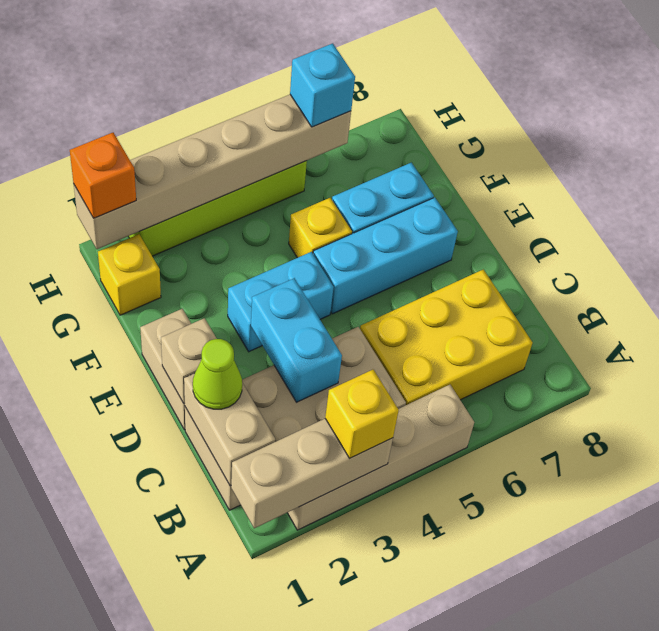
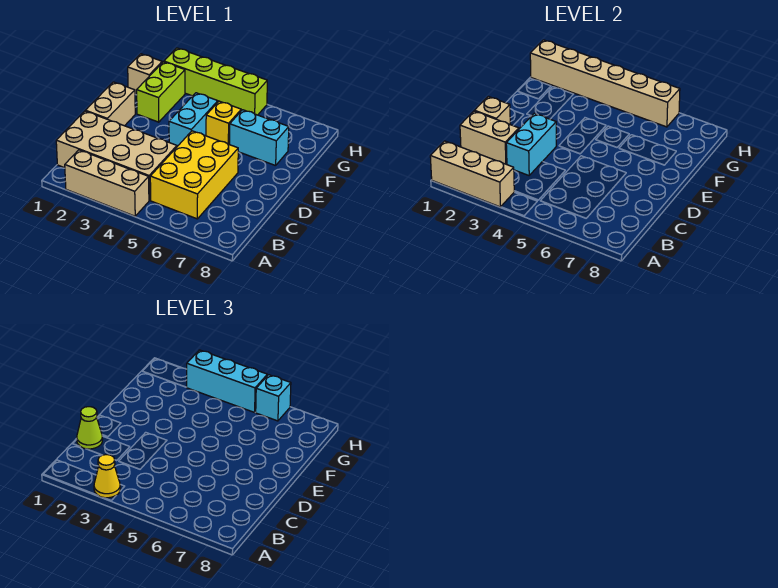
tan brick A2:A5 level 1 -> tan brick A2:A4 level 1
yellow brick A3 level 3 -> yellow cone A3 level 3
tan brick B1:C1 level 2 -> tan brick C1:C2 level 2
yellow brick B5:C7 level 1 -> yellow brick B5:D6 level 1
cyan brick E3:E4 level 1 -> cyan brick E4:F4 level 1
cyan brick E5:E7 level 1 -> cyan brick H3:H5 level 3
none -> lime brick F2:G2 level 1
yellow brick G1 level 1 -> tan brick G1 level 1
orange brick H1 level 3 -> none

